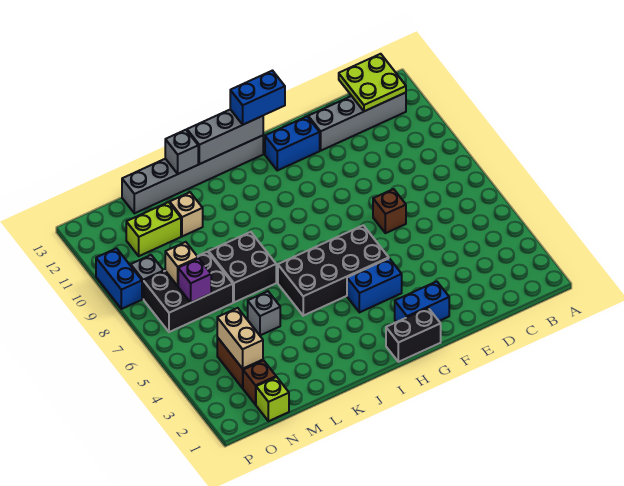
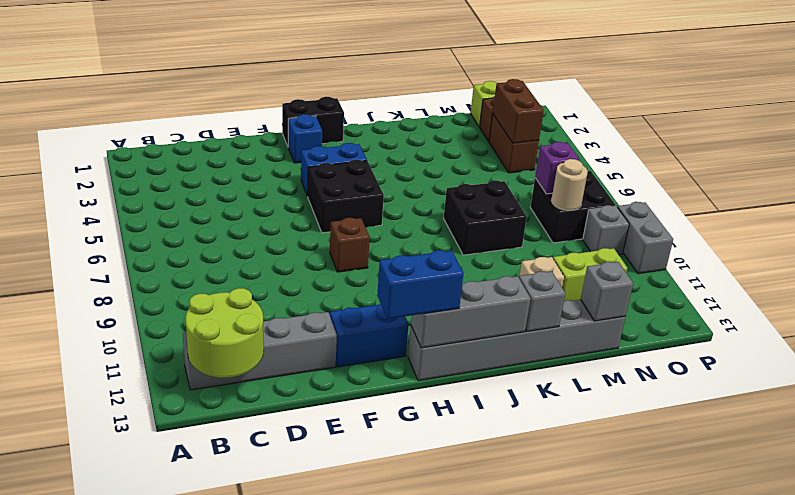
lime plate B12:C13 level 2 -> lime round brick B12:C13 level 2
brown brick E7 level 1 -> brown brick G8 level 1
blue brick F2:G2 level 1 -> blue brick G2 level 1
black brick G5:J6 level 1 -> black brick G5:H6 level 1
grey brick L5 level 1 -> grey brick M13 level 2
black brick M7:O8 level 1 -> black brick N7:O8 level 1
tan brick N3:N4 level 2 -> brown brick N3:N4 level 2
tan brick N8 level 2 -> tan round brick N8 level 2
blue brick P9:P10 level 1 -> grey brick P9:P10 level 1

